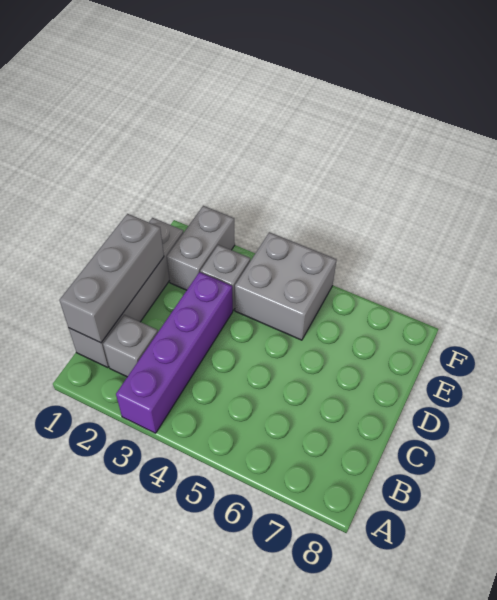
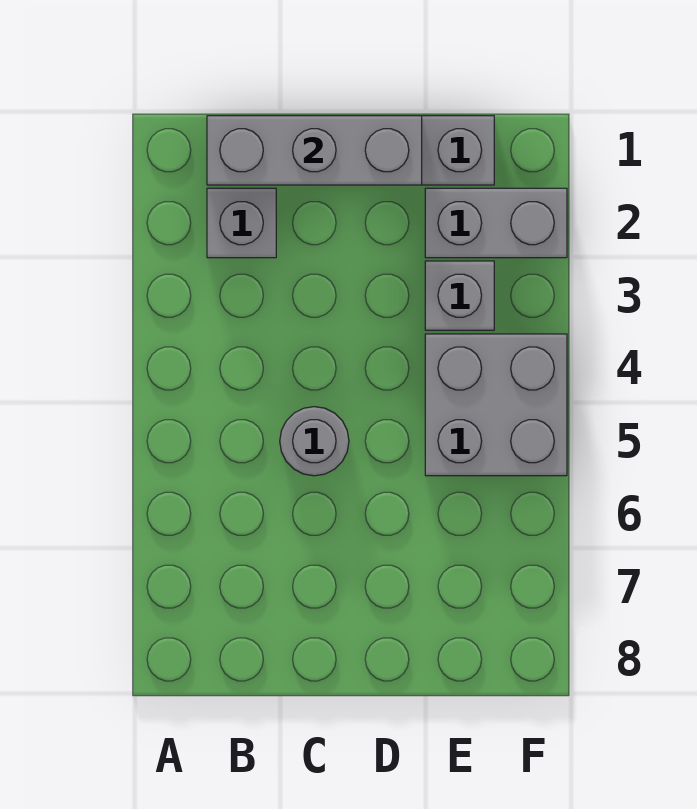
purple brick A3:D3 level 1 -> none
none -> grey round brick C5 level 1

